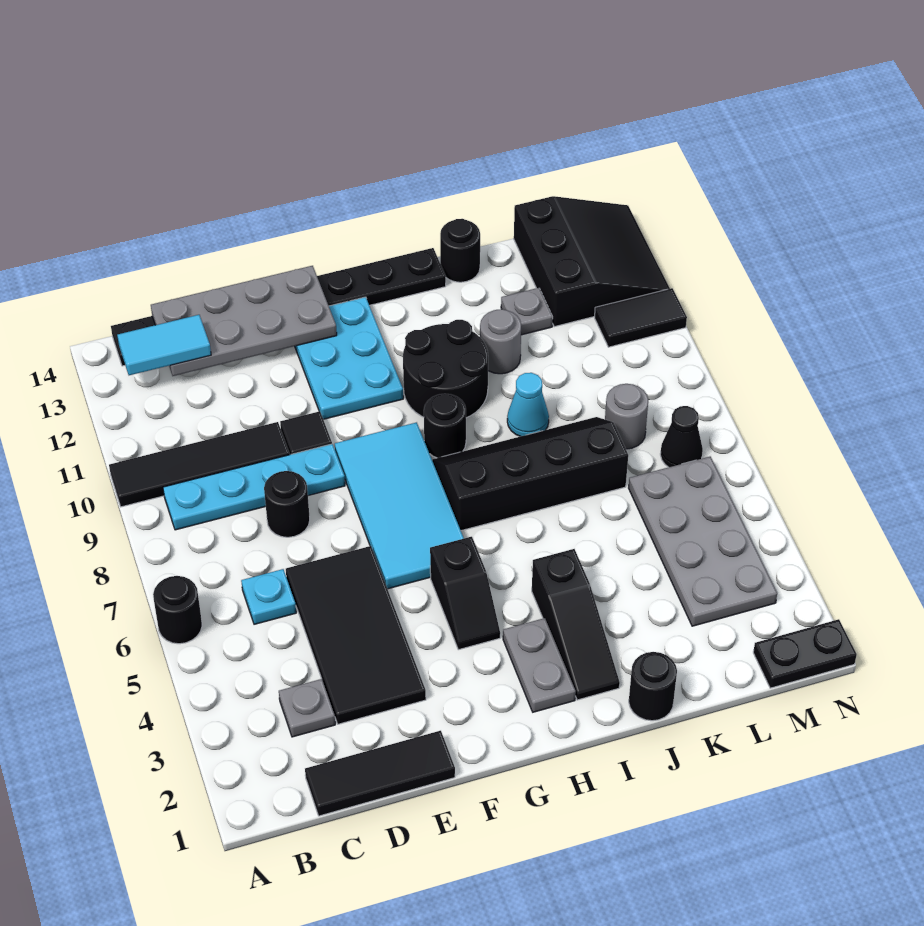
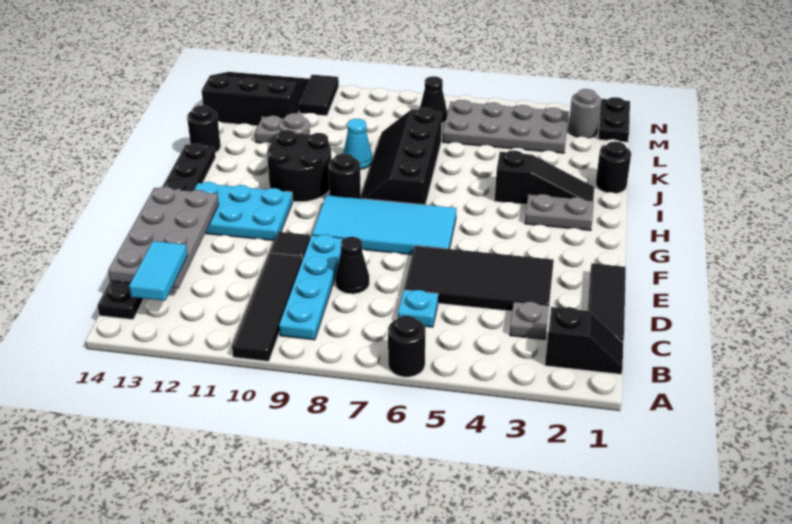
black round brick D8 level 1 -> black cone D8 level 1
black slope G4:G5 level 1 top 5 -> black slope B1:B2 level 1 top 2
grey round brick L8 level 1 -> grey round brick M2 level 1

